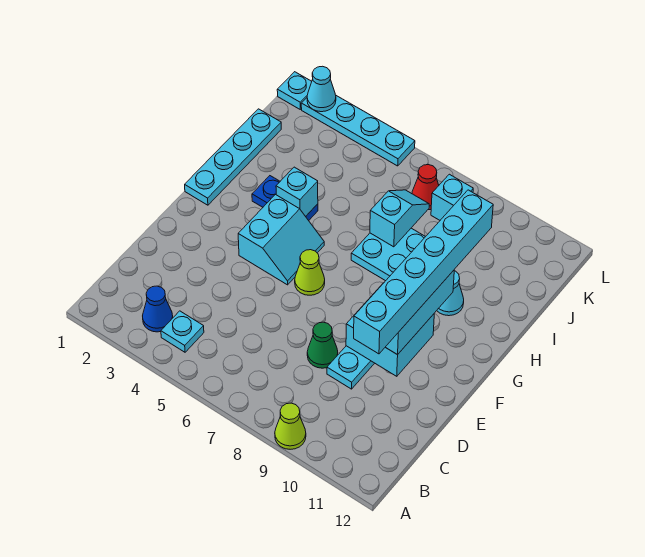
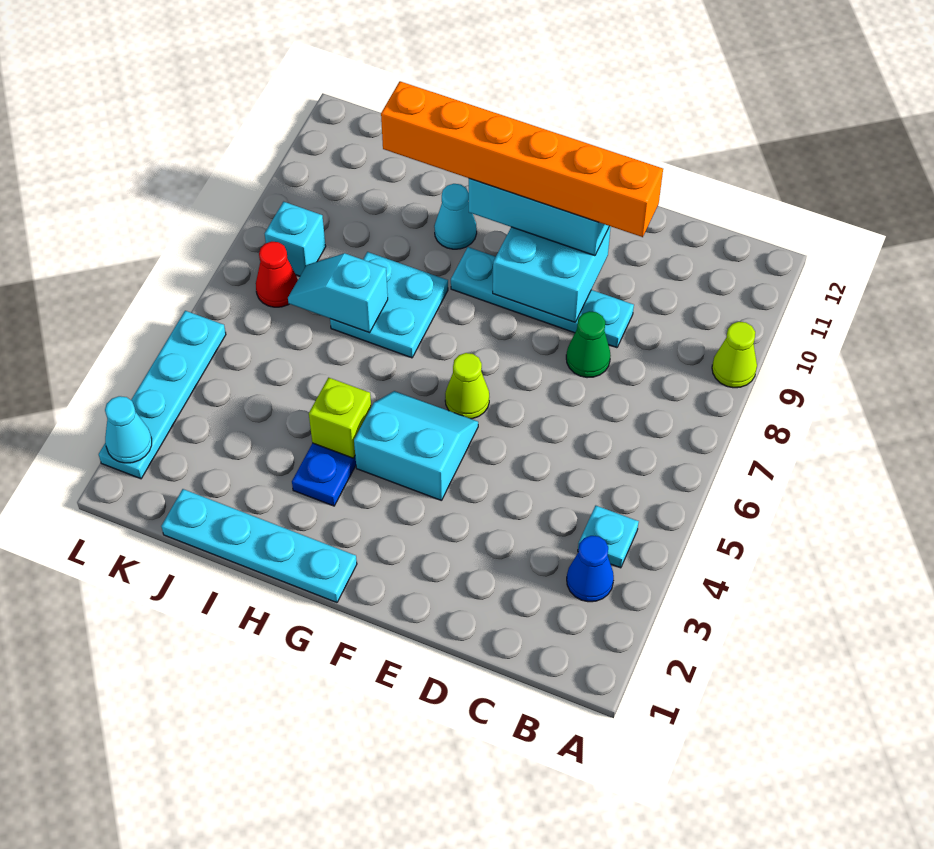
cyan brick D10:I10 level 4 -> orange brick D10:I10 level 4
cyan brick H4 level 2 -> lime brick H4 level 2
cyan plate L1 level 1 -> none

